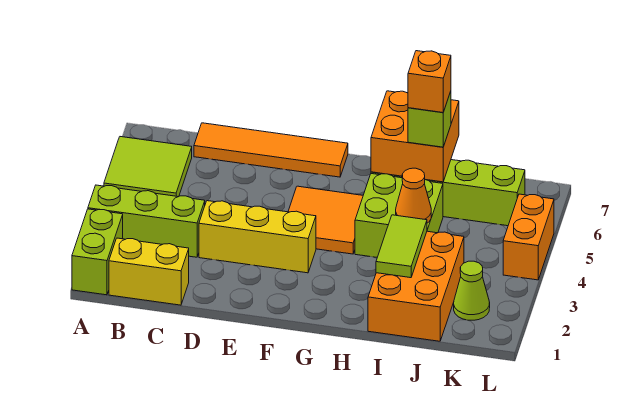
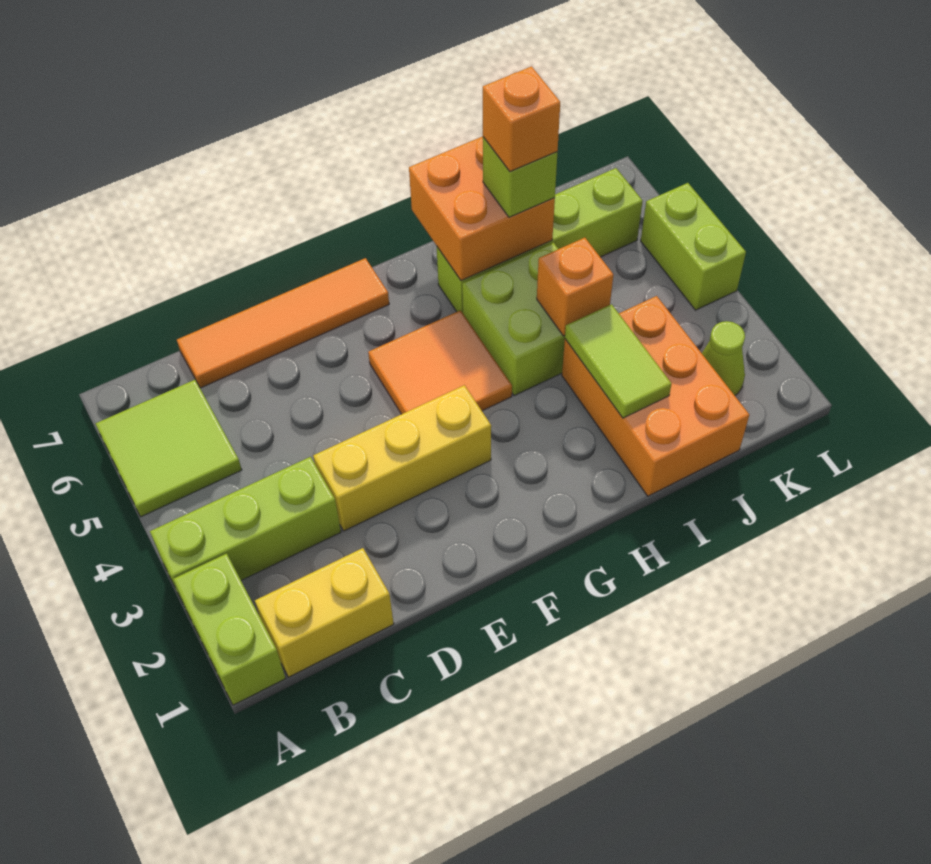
orange cone I4 level 2 -> orange brick I4 level 2
orange brick L4:L5 level 1 -> lime brick L4:L5 level 1

